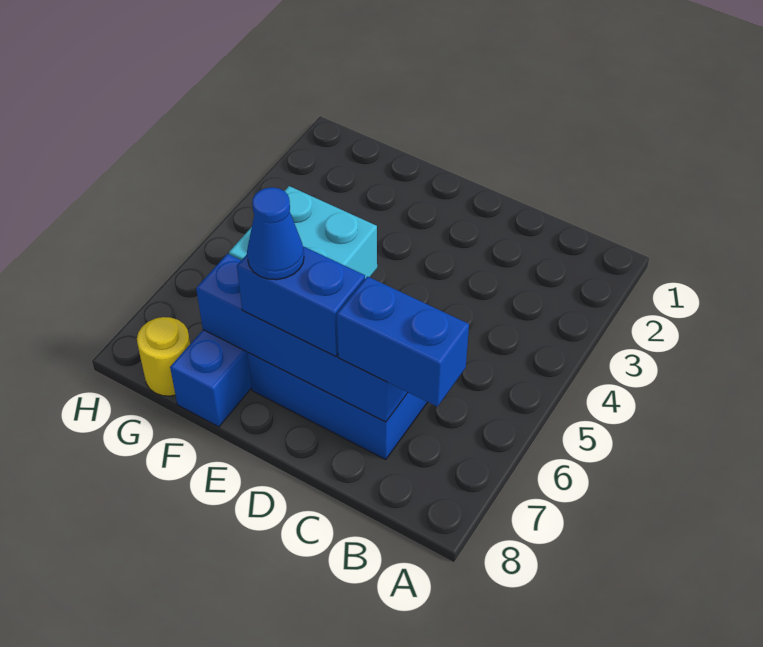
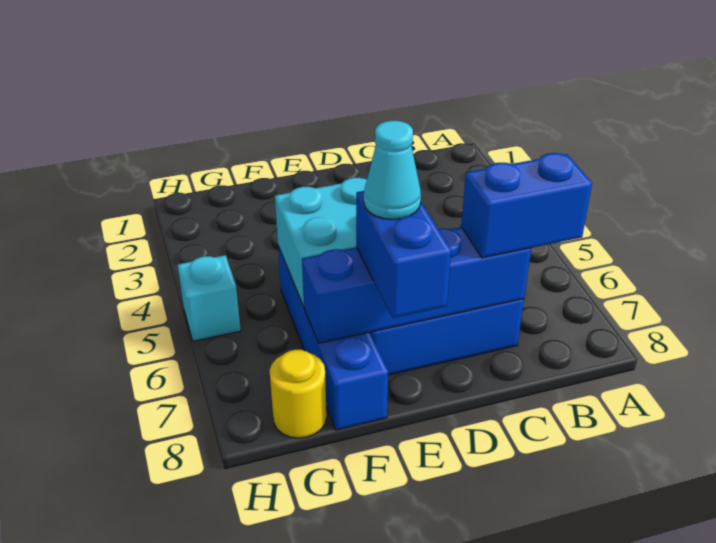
blue brick D7:E7 level 3 -> blue brick E7:E8 level 3
blue cone E7 level 4 -> cyan cone E7 level 4
none -> cyan brick H5 level 1

